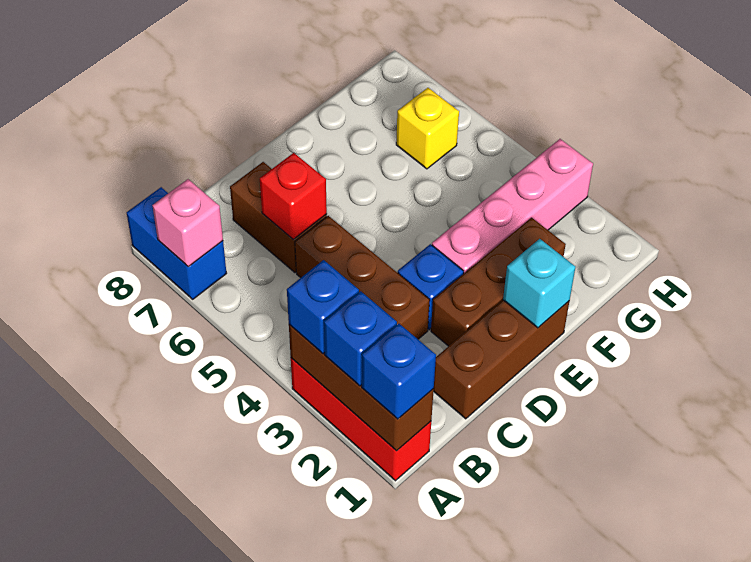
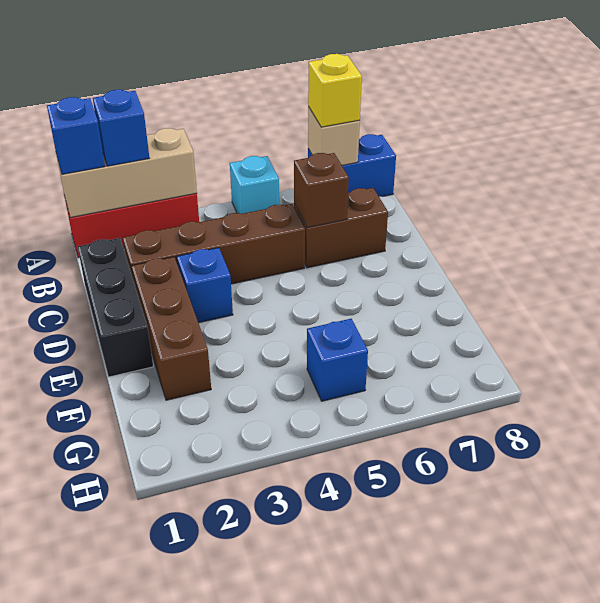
brown brick A1:A3 level 2 -> tan brick A1:A3 level 2
blue brick A3 level 3 -> blue brick G5 level 1
pink brick A7 level 2 -> tan brick A7 level 2
brown brick C1:E1 level 1 -> black brick C1:E1 level 1
brown brick C3:C5 level 1 -> brown brick C2:C5 level 1
red brick C6 level 2 -> brown brick C6 level 2
cyan brick E1 level 2 -> cyan brick A5 level 1
pink brick E3:H3 level 1 -> none
yellow brick G6 level 1 -> yellow brick A7 level 3

